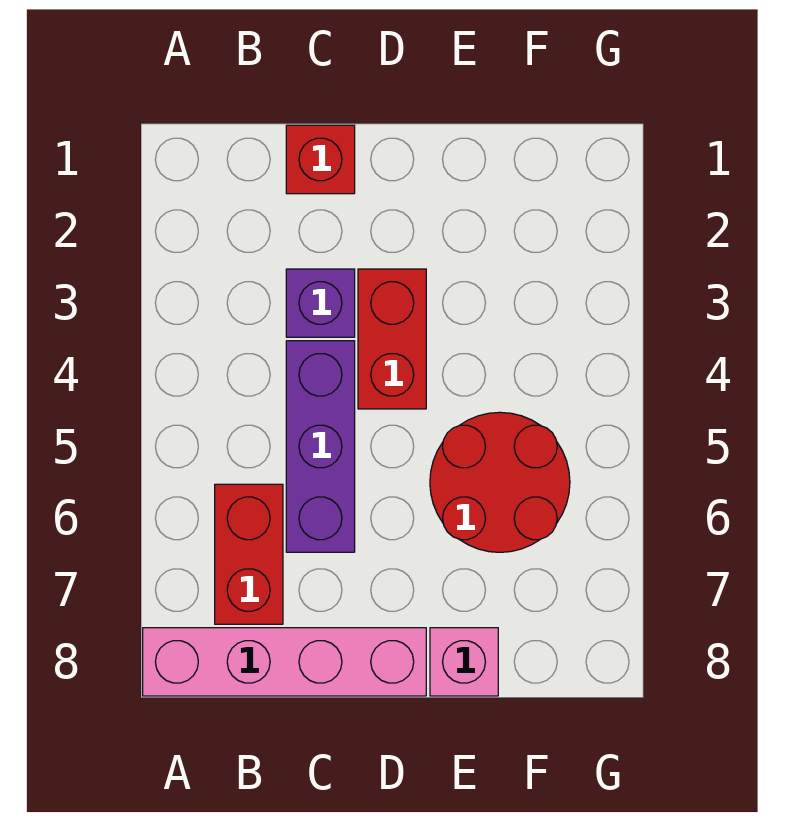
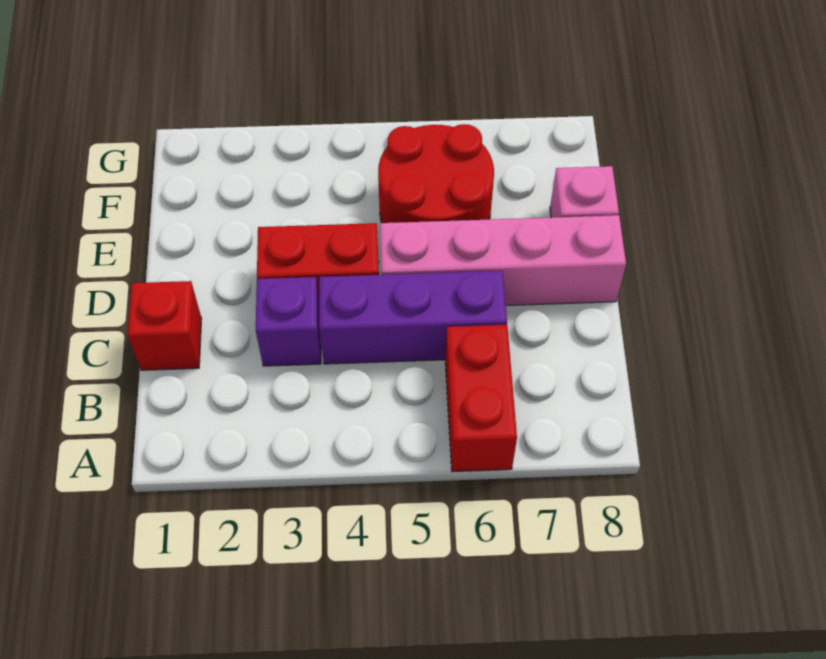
pink brick A8:D8 level 1 -> pink brick D5:D8 level 1
red brick B6:B7 level 1 -> red brick A6:B6 level 1

